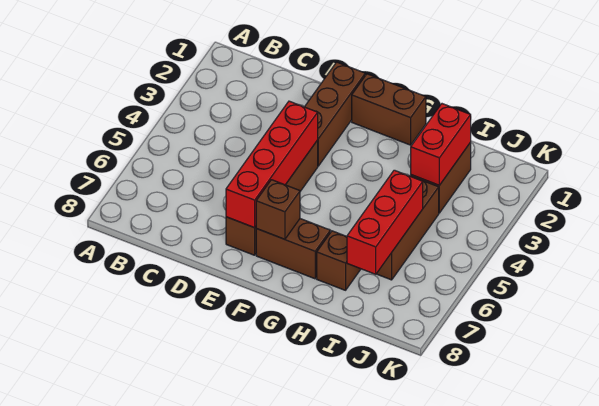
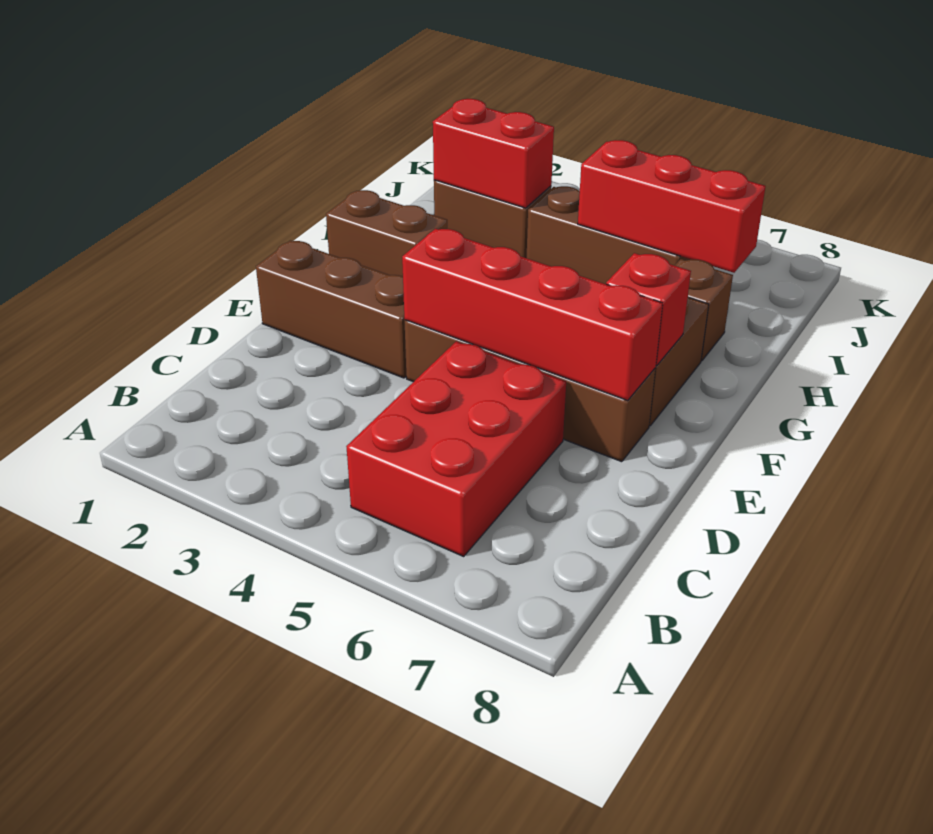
none -> red brick B5:D6 level 1
brown brick F1:G1 level 1 -> brown brick G1:G2 level 1
brown brick F7 level 2 -> red brick F7 level 2

